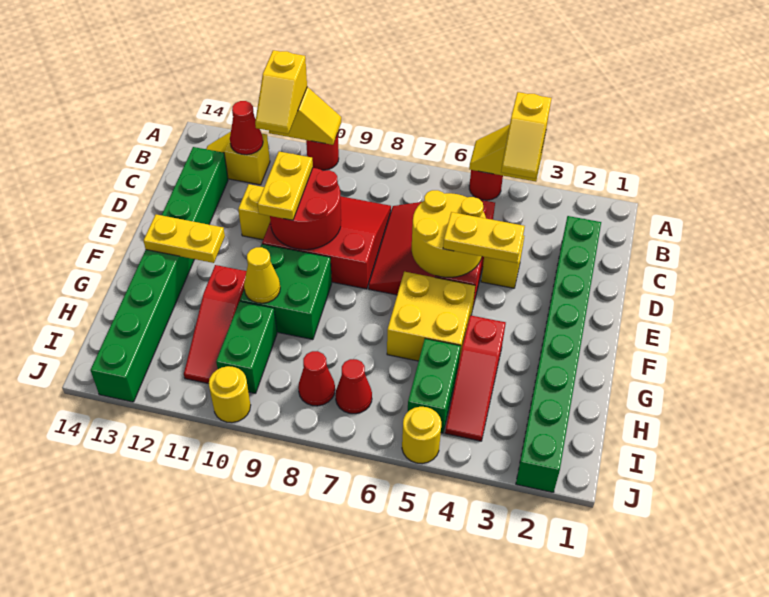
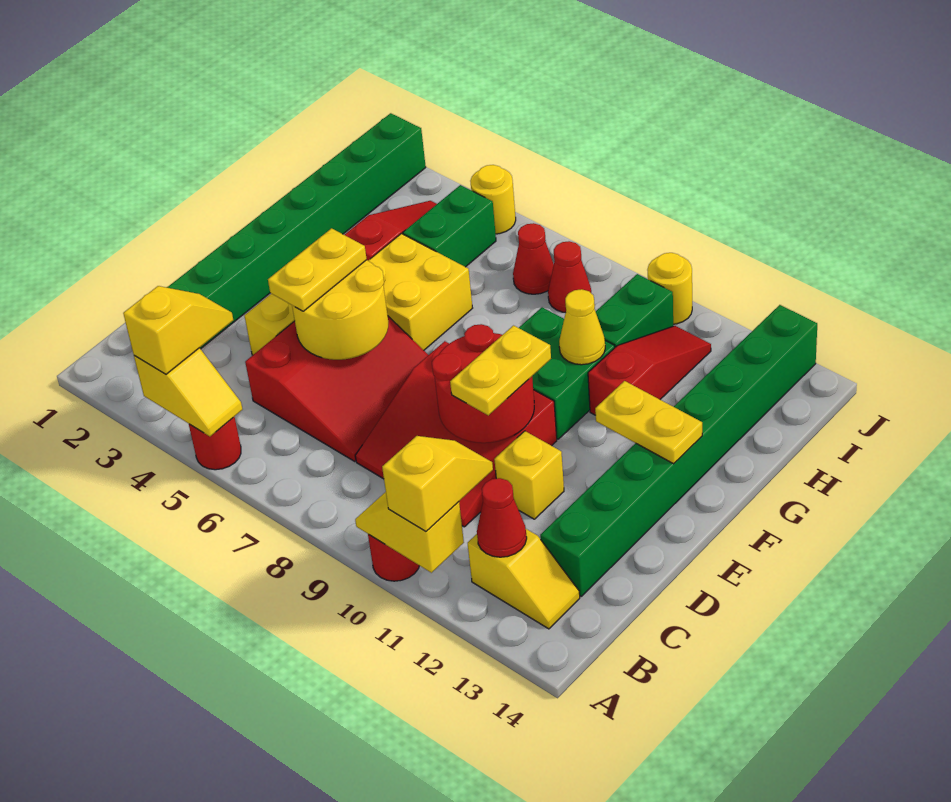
yellow plate E4:E5 level 3 -> yellow plate D5:E5 level 3

